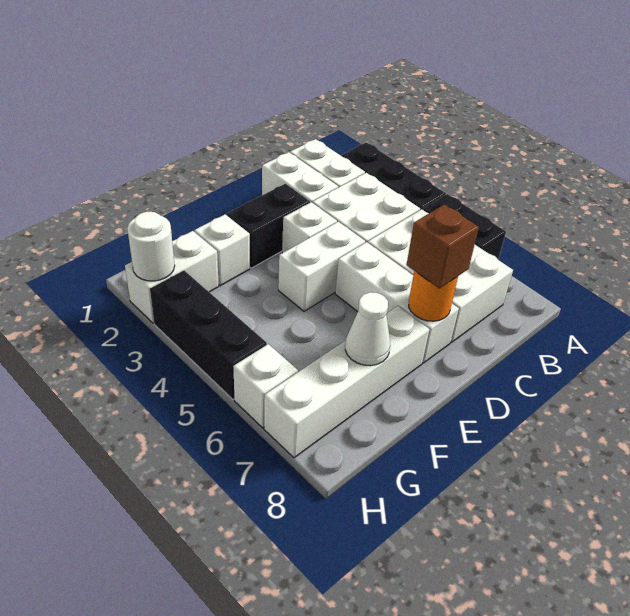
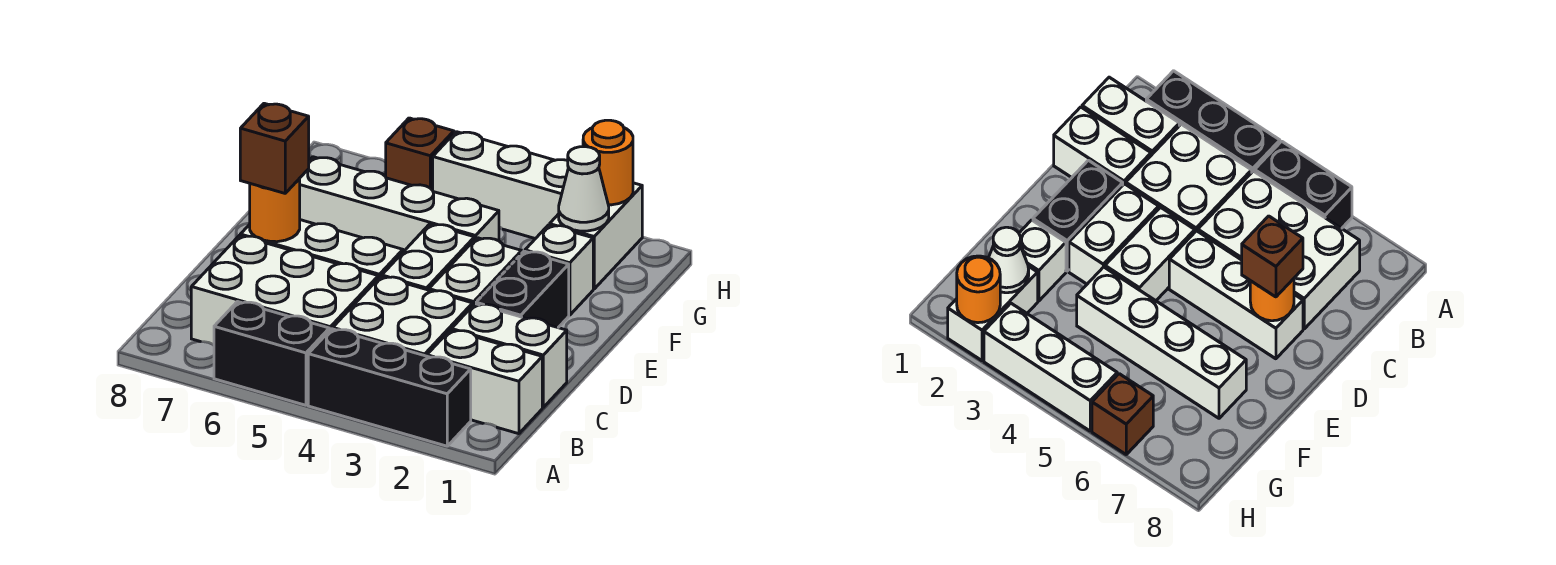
white brick D3 level 1 -> white brick D3:E3 level 1
white brick E7:H7 level 1 -> white brick F4:F7 level 1
white cone F7 level 2 -> white cone G2 level 2
white round brick H2 level 2 -> orange round brick H2 level 2
black brick H3:H5 level 1 -> white brick H3:H5 level 1
white brick H6 level 1 -> brown brick H6 level 1

